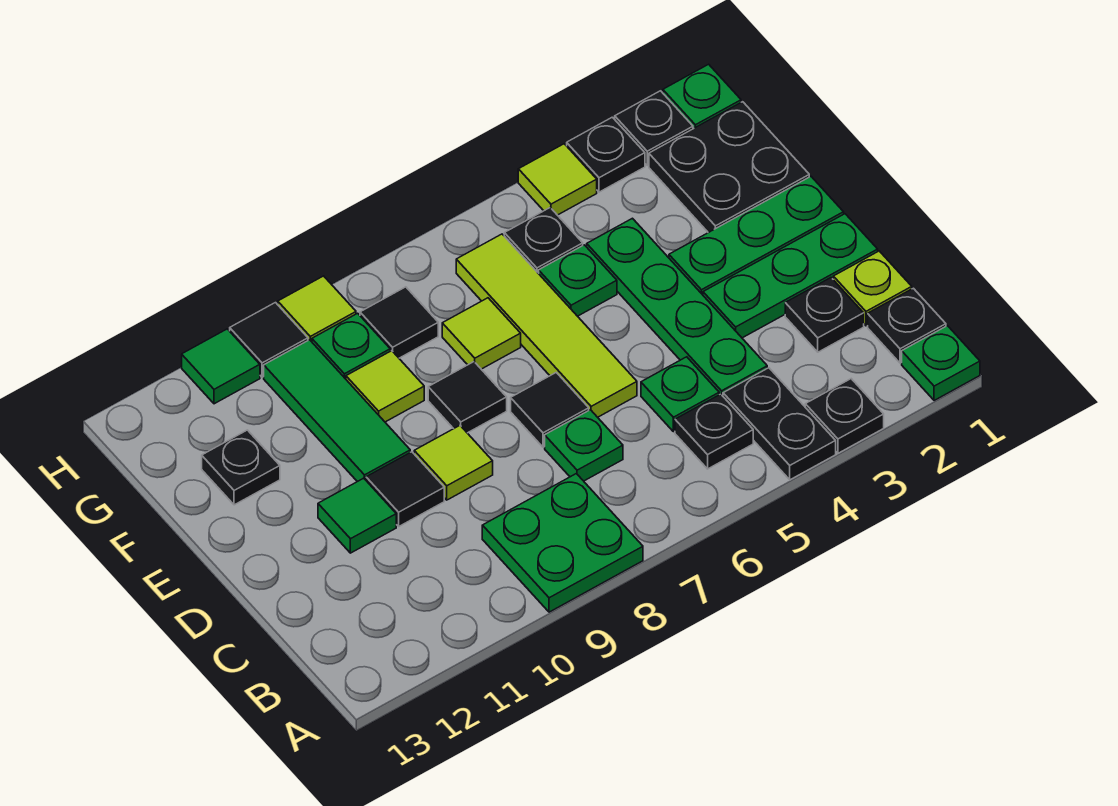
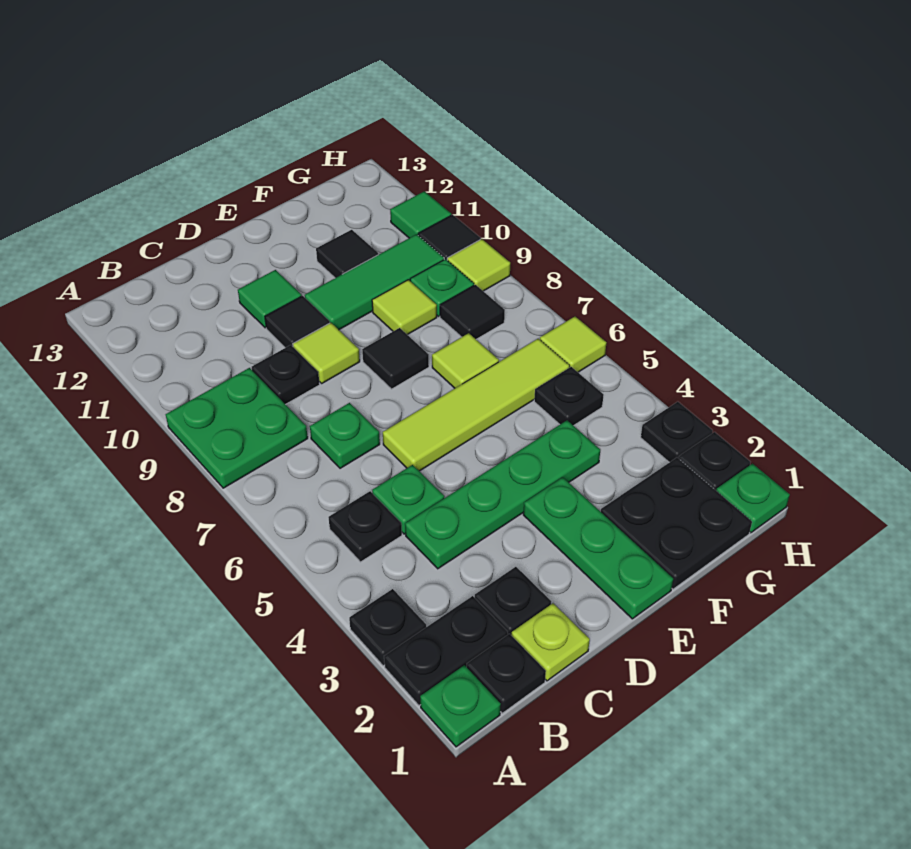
black plate A4:B4 level 1 -> black plate A2:B2 level 1
green plate D1:D3 level 1 -> none
black tile D7 level 1 -> black tile F11 level 1
green plate F5 level 1 -> none
black plate F12 level 1 -> black plate C9 level 1
lime tile H4 level 1 -> lime tile H6 level 1

